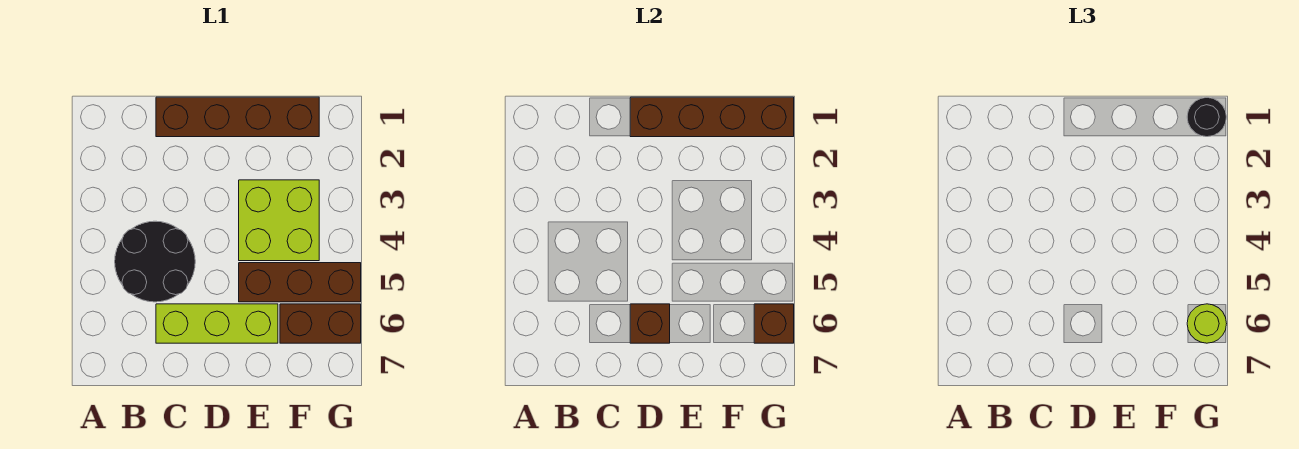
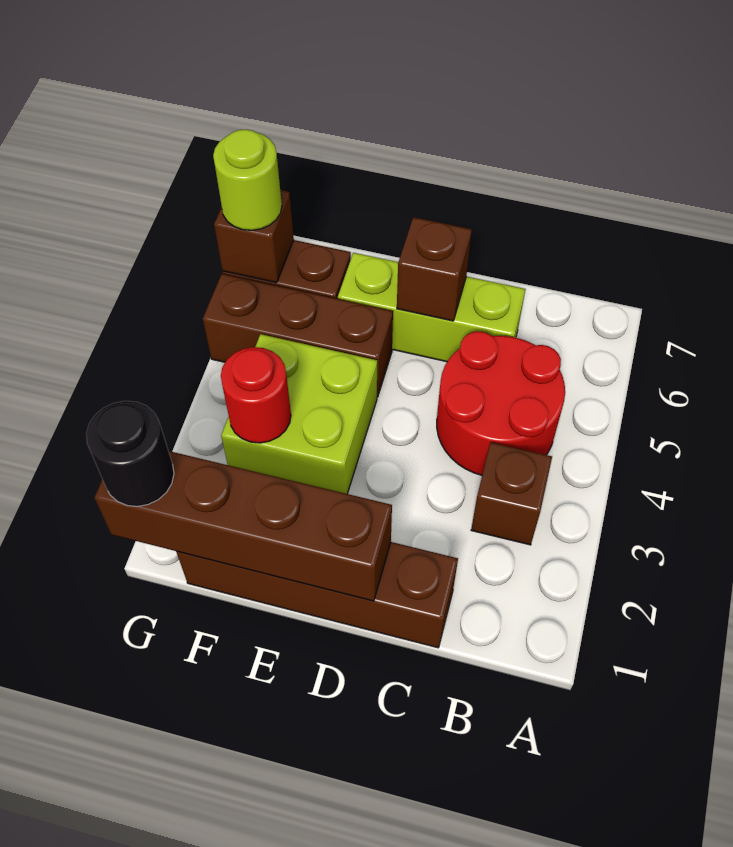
none -> brown brick B3 level 1
black round brick B4:C5 level 1 -> red round brick B4:C5 level 1
none -> red round brick F3 level 2

